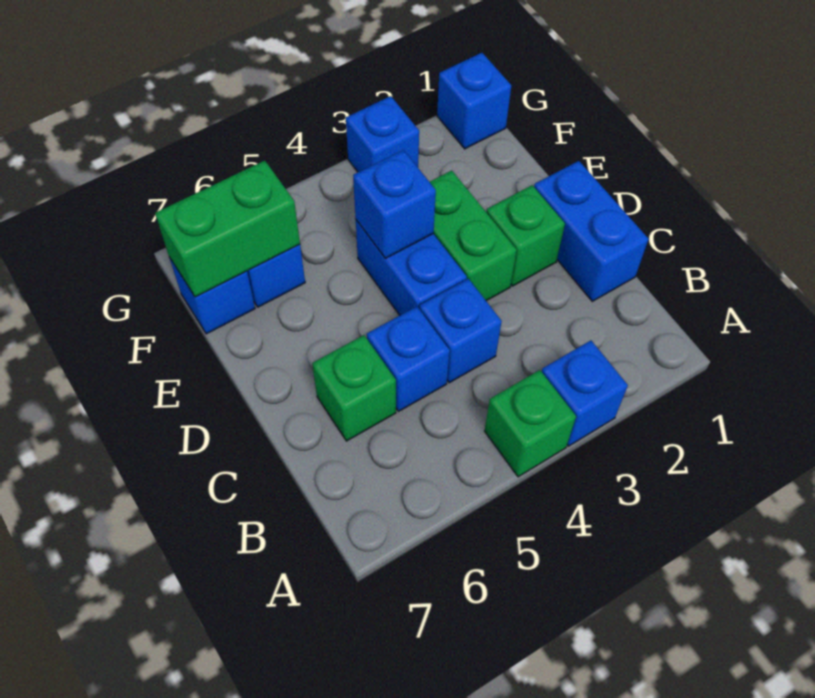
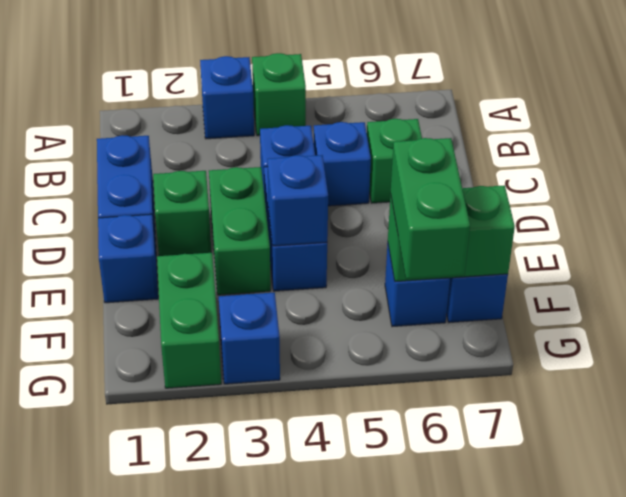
none -> green brick F2:G2 level 1
none -> green brick F6:G6 level 3
blue brick G1 level 1 -> blue brick E1 level 1

